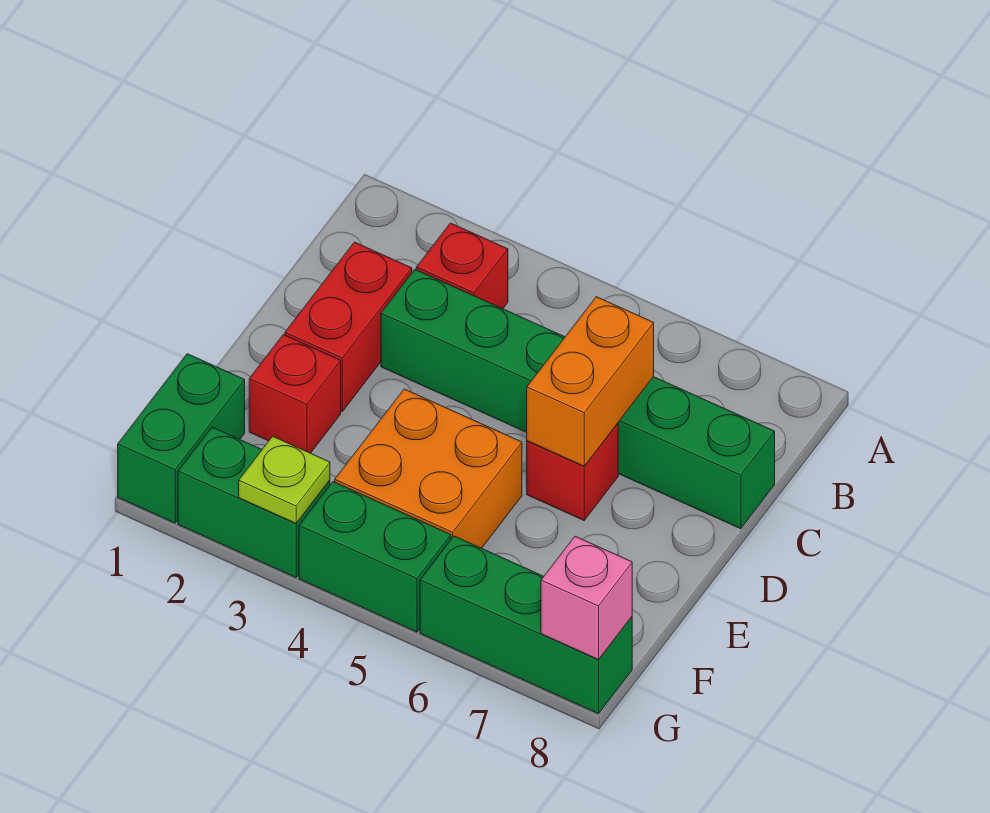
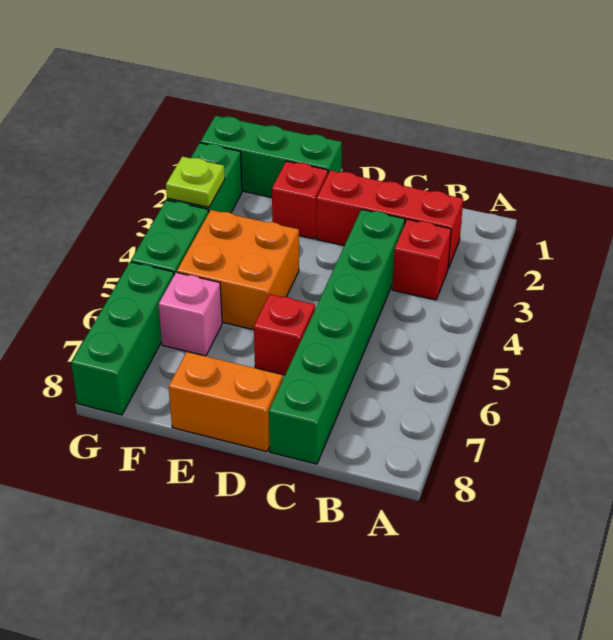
red brick C2:D2 level 1 -> red brick B2:D2 level 1
orange brick C6:D6 level 2 -> orange brick D8:E8 level 1
green brick F1:G1 level 1 -> green brick E1:G1 level 1
pink brick G8 level 2 -> pink brick F6 level 1

